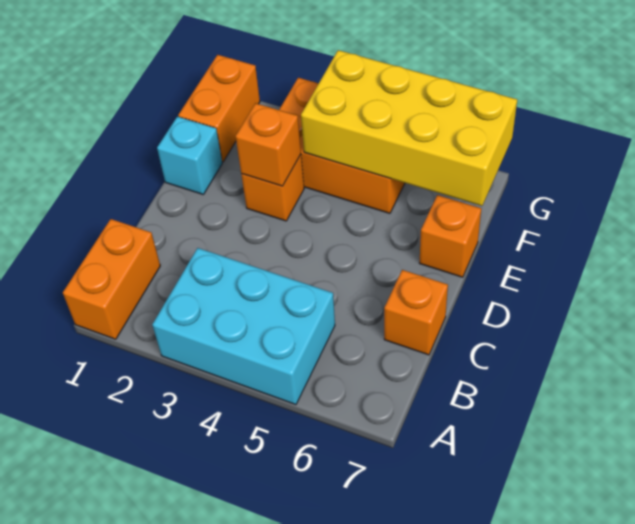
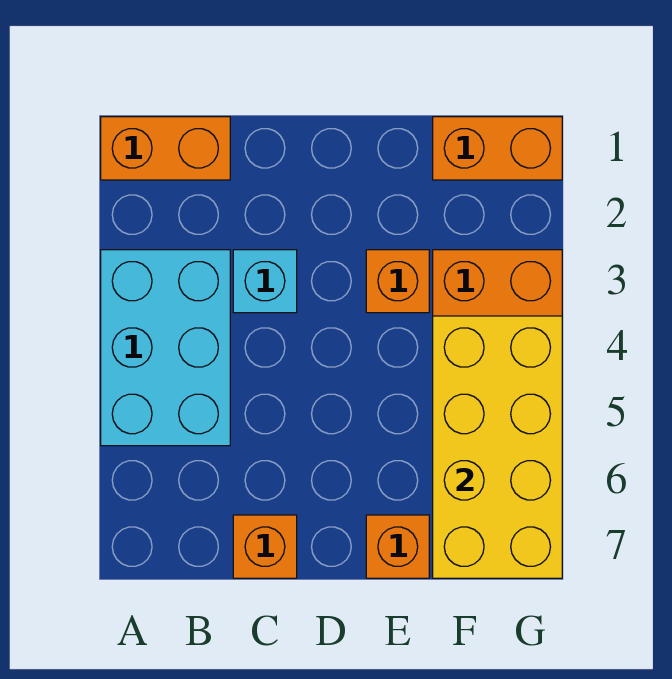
cyan brick E1 level 1 -> cyan brick C3 level 1
orange brick E3 level 2 -> none

